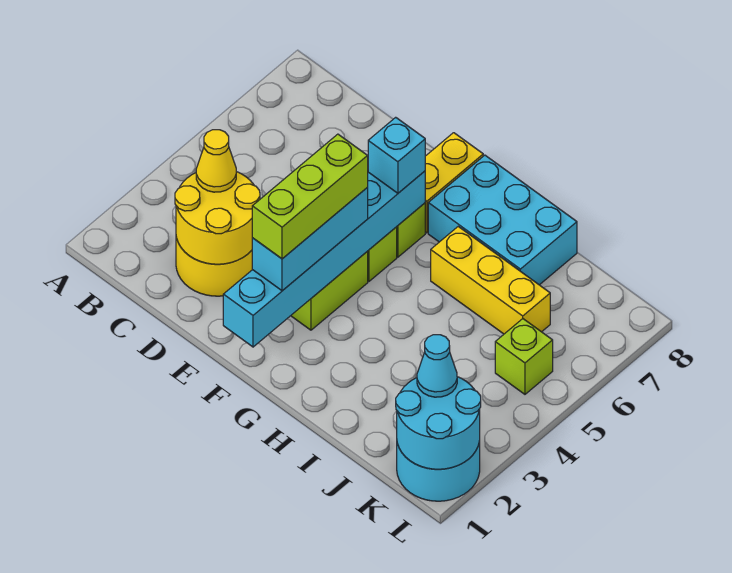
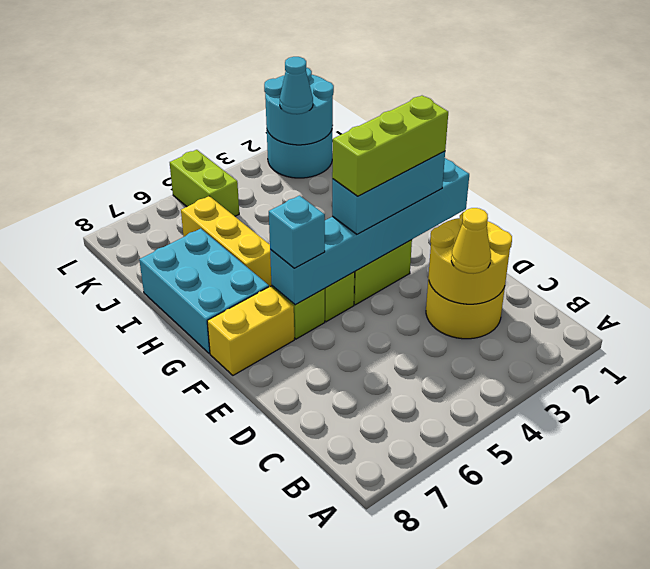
lime brick K5 level 1 -> lime brick K5:L5 level 1

